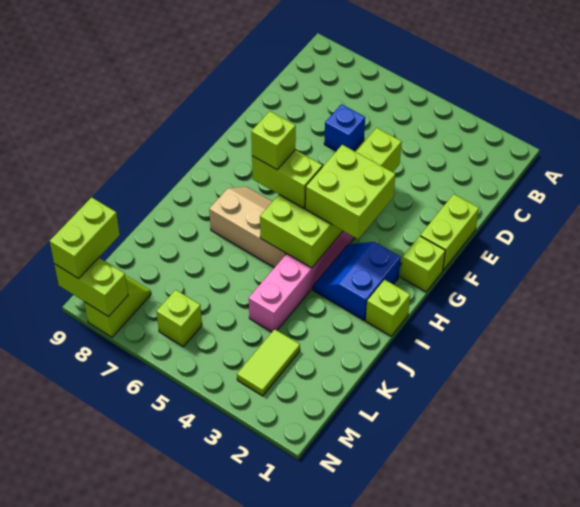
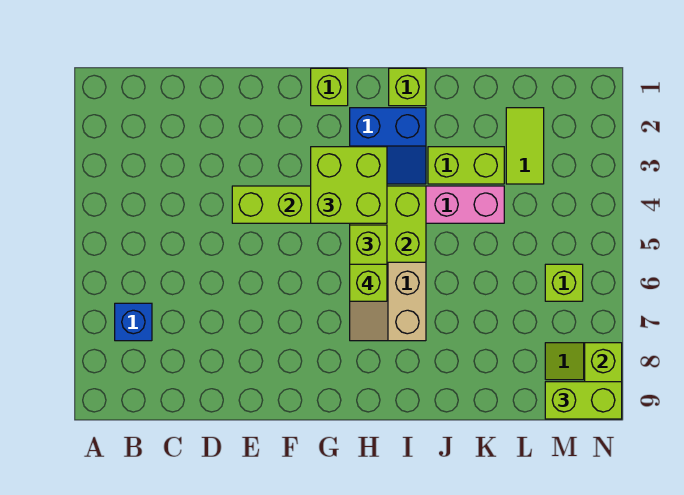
blue brick D6 level 1 -> blue brick B7 level 1
lime brick E1:F1 level 1 -> lime brick J3:K3 level 1
lime tile L3:M3 level 1 -> lime tile L2:L3 level 1

